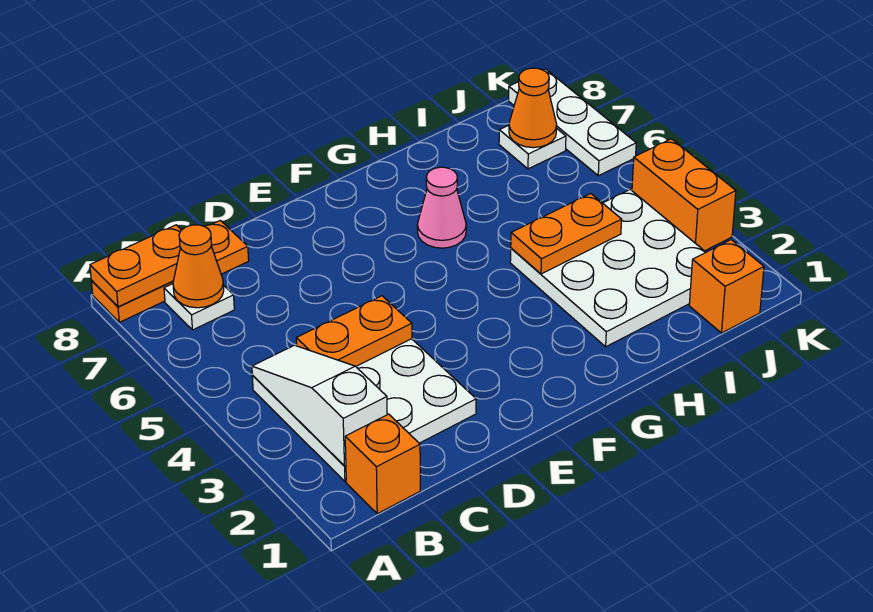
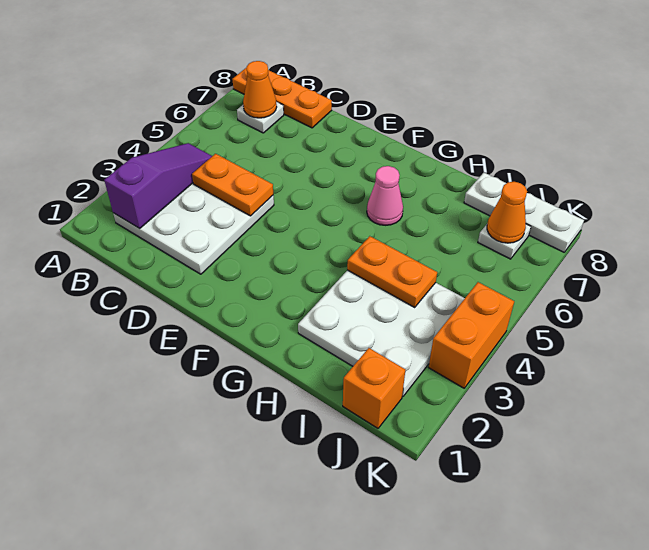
orange plate A8:B8 level 2 -> none
orange brick B1 level 1 -> none
white slope B2:B4 level 2 top 2 -> purple slope B2:B4 level 2 top 2
white plate K6:K8 level 1 -> white plate I8:K8 level 1

